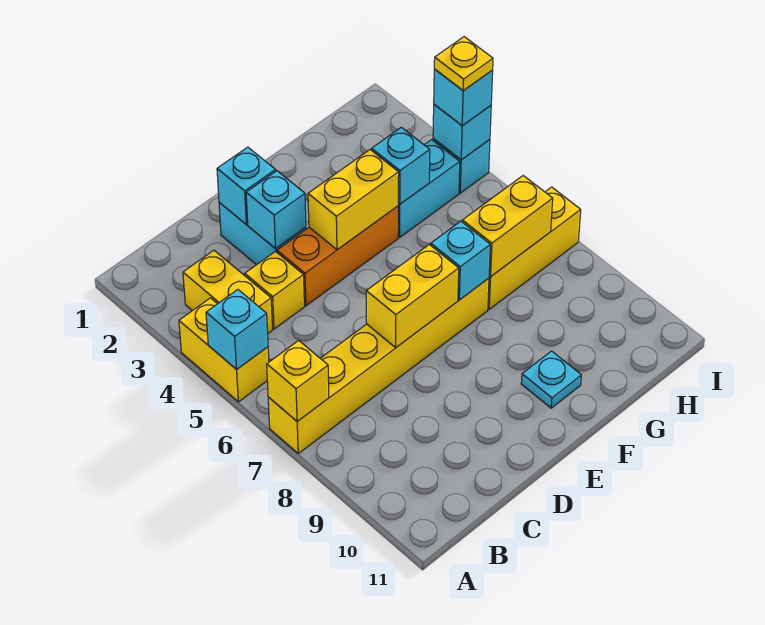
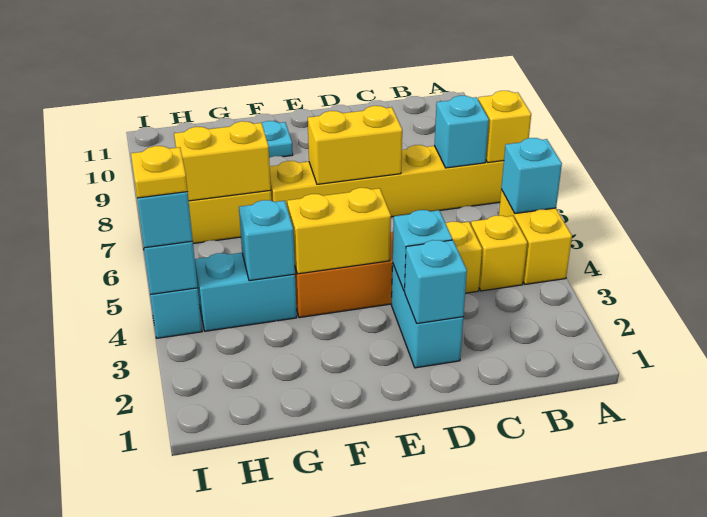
yellow brick B3:B4 level 1 -> yellow brick B4 level 1
cyan brick F7 level 2 -> cyan brick B7 level 2

